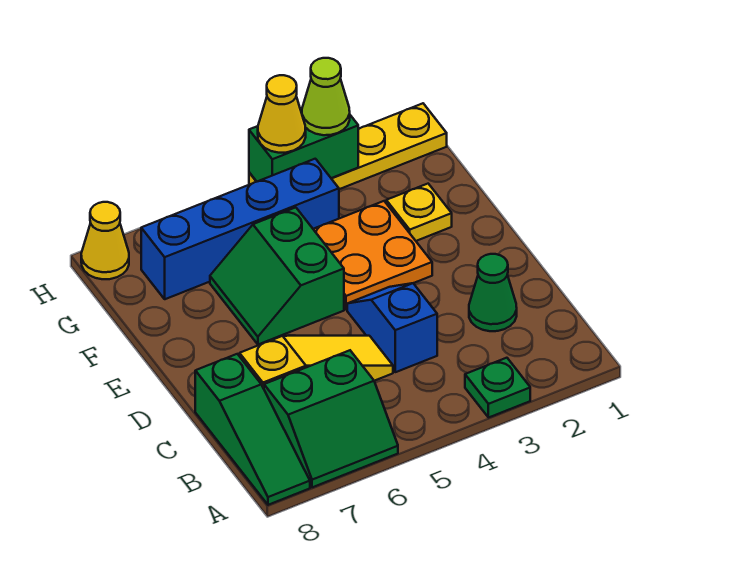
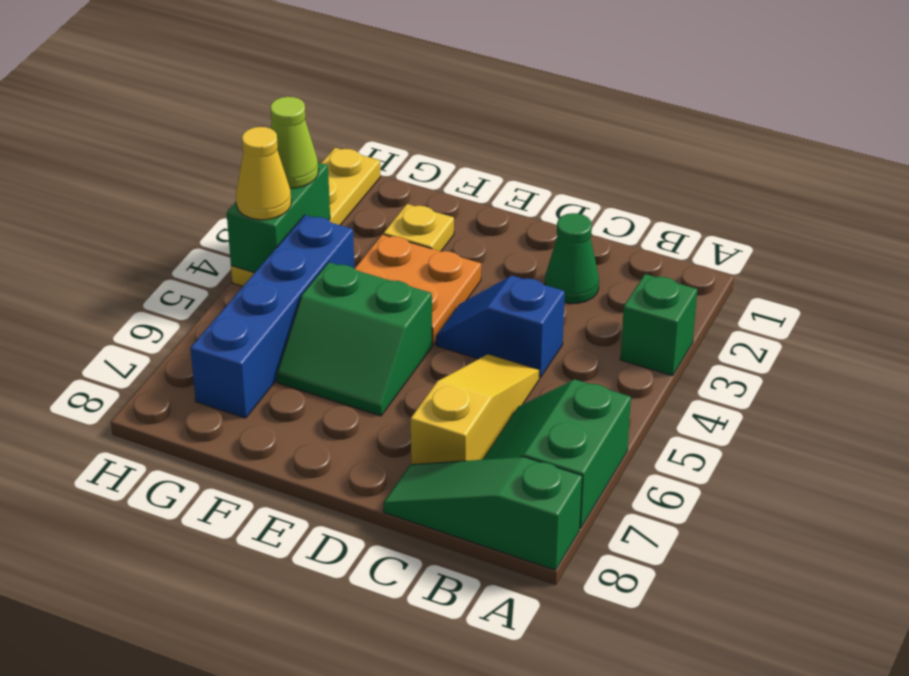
green plate A3 level 1 -> green brick A3 level 1
green slope A6:B7 level 1 top B -> green slope A6:B7 level 1 top A
green slope A8:C8 level 1 top C -> green slope A8:C8 level 1 top A
yellow cone H8 level 1 -> none

